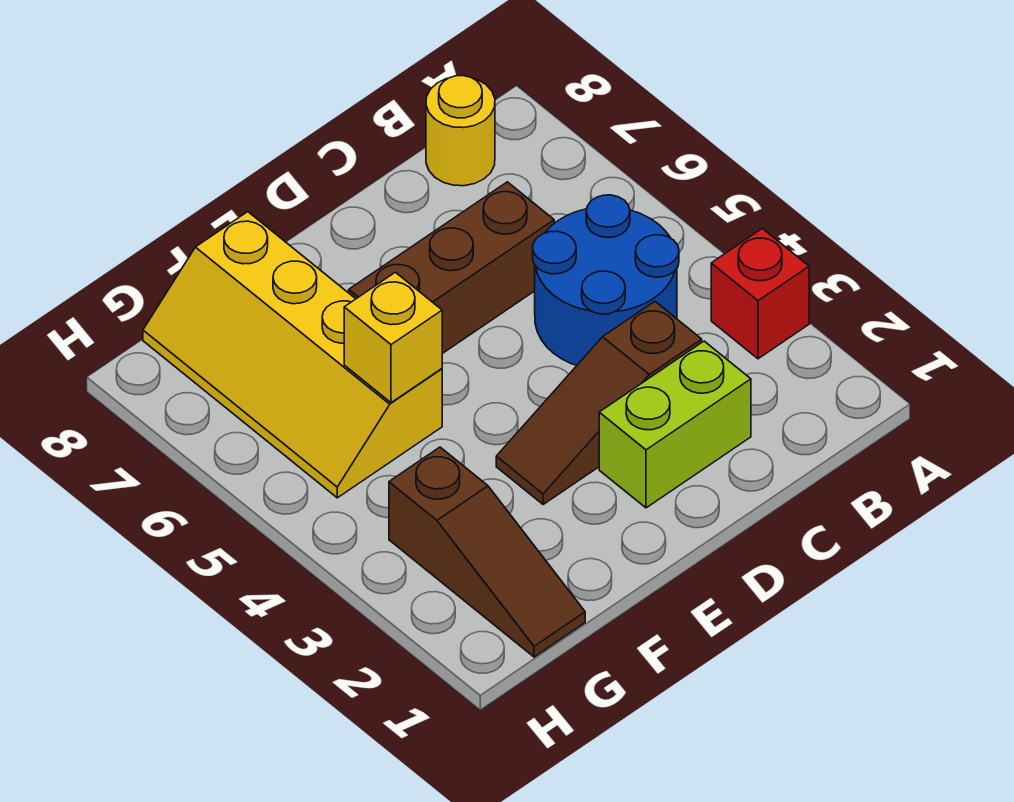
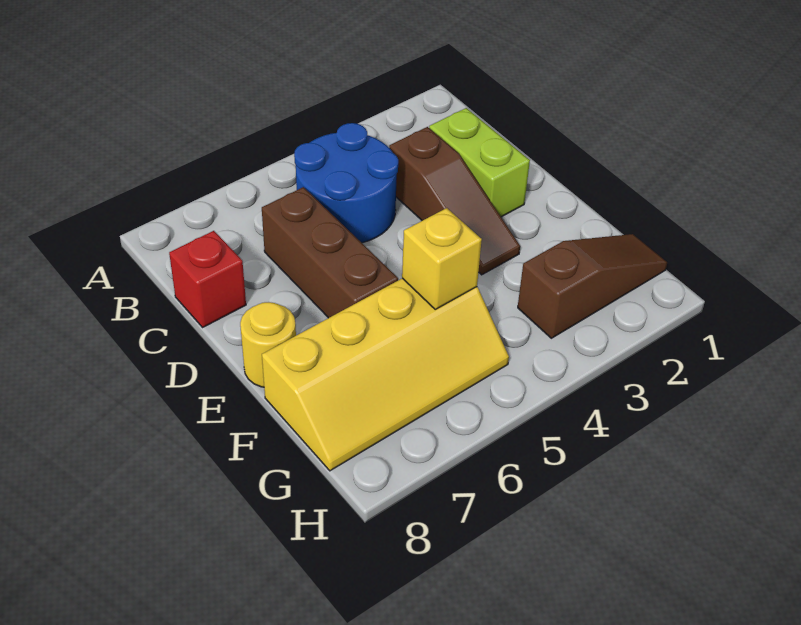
red brick A3 level 1 -> red brick C8 level 1
yellow round brick B8 level 1 -> yellow round brick E8 level 1

